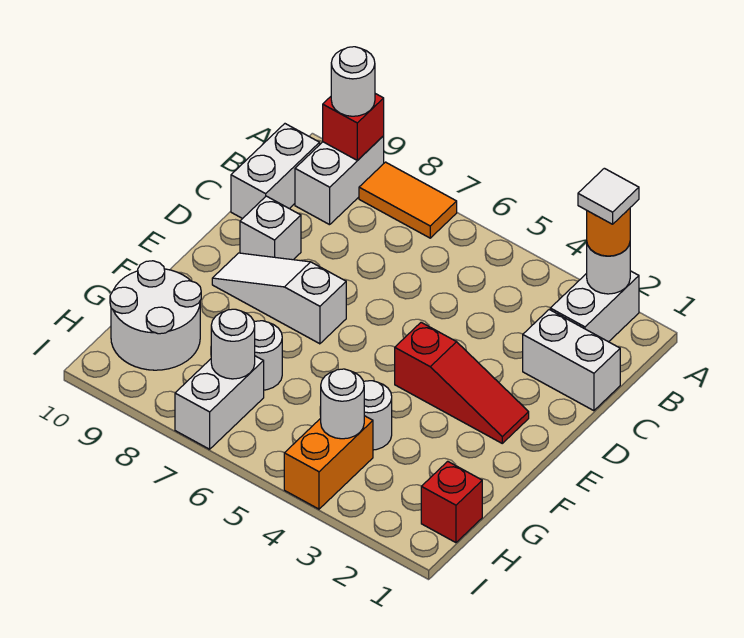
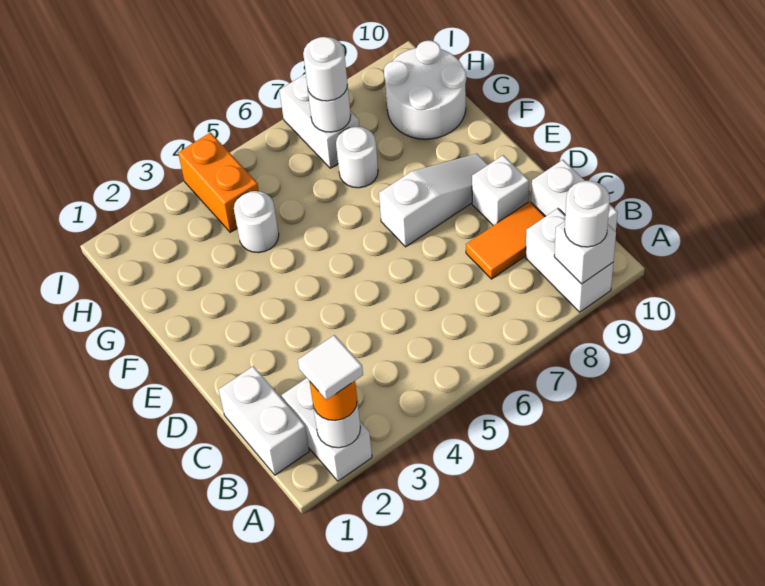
orange tile A7:A8 level 1 -> orange tile C8:C9 level 1
red brick A9 level 2 -> white brick A9 level 2
white brick C1:C2 level 1 -> white brick B1:C1 level 1
red slope E2:E4 level 1 top 4 -> none
red brick H1 level 1 -> none
white round brick H4 level 2 -> white round brick H7 level 3

